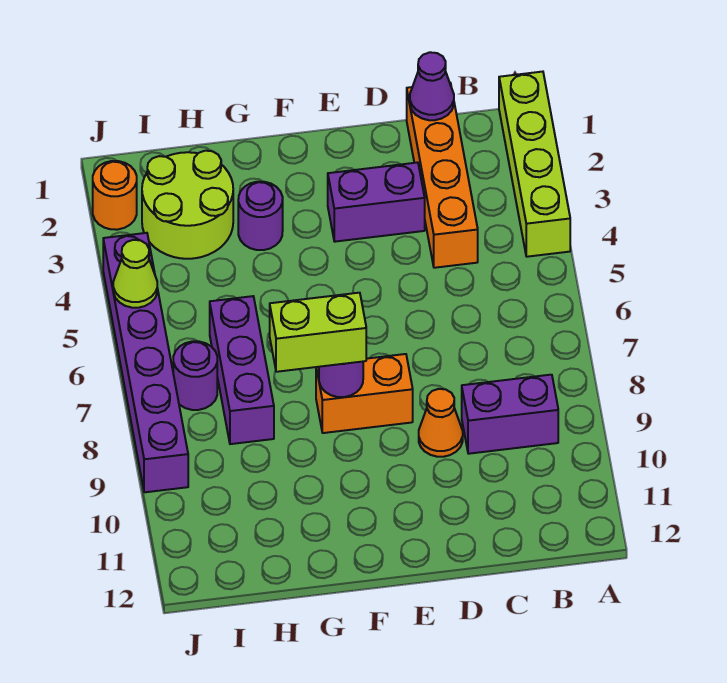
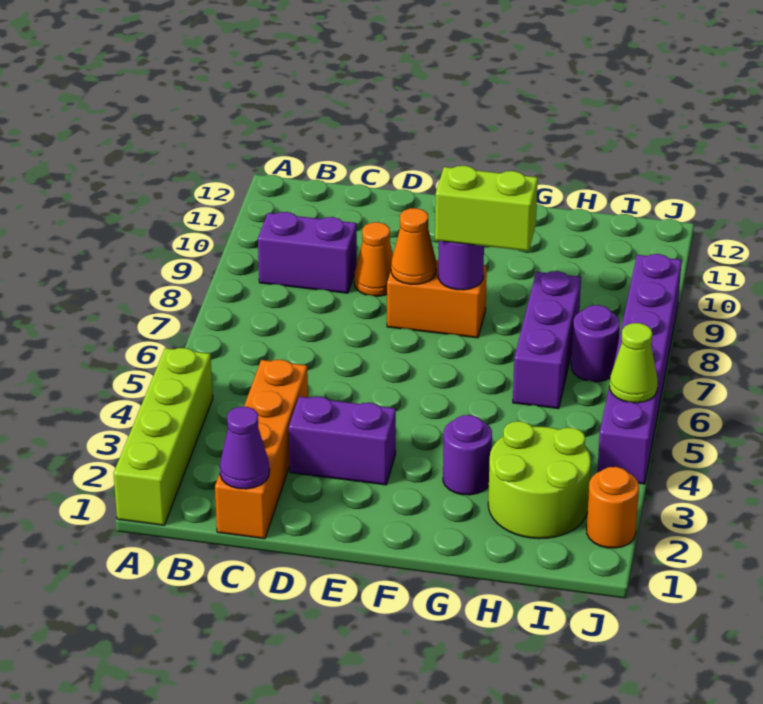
none -> orange cone E8 level 2

